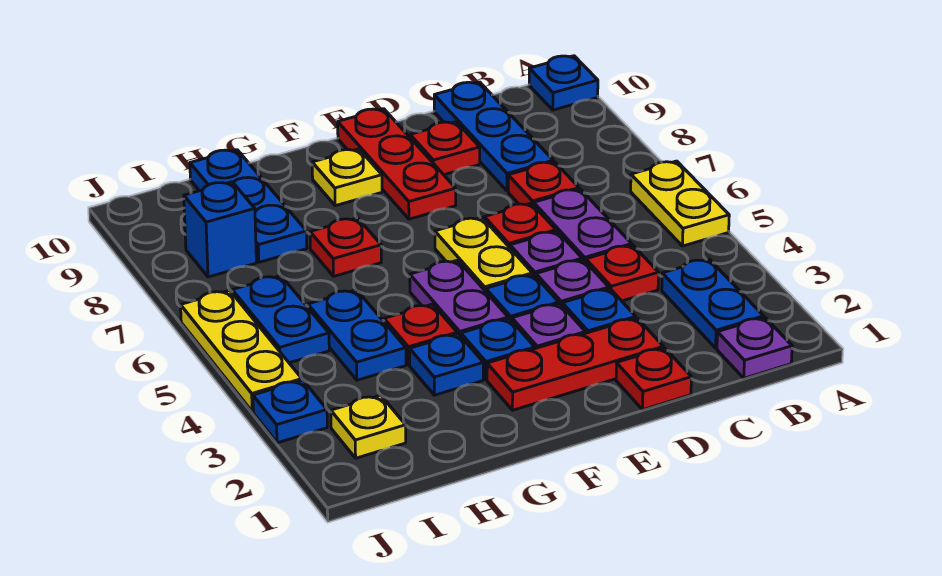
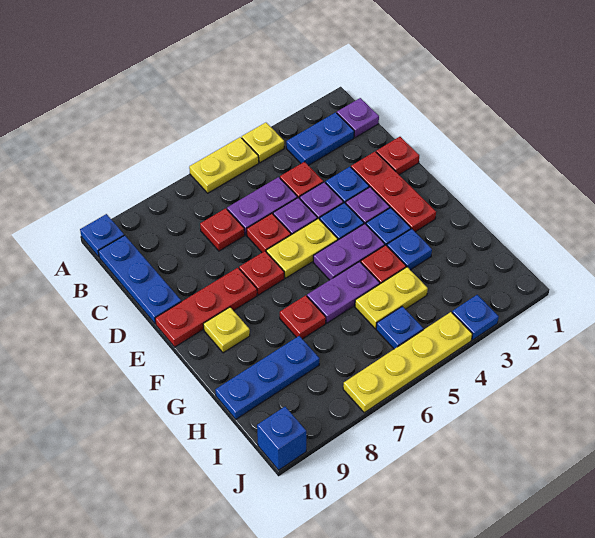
blue plate C8:C10 level 1 -> blue plate B10:D10 level 1
red plate D9 level 1 -> red plate E7 level 1
none -> purple plate G5:G6 level 1
blue plate H4:H5 level 1 -> yellow plate H4:H5 level 1
yellow plate I2 level 1 -> yellow plate A4 level 1
blue plate I5:I6 level 1 -> blue plate I5 level 1
blue brick I8 level 1 -> blue brick J10 level 1
yellow plate J4:J6 level 1 -> yellow plate J4:J7 level 1

